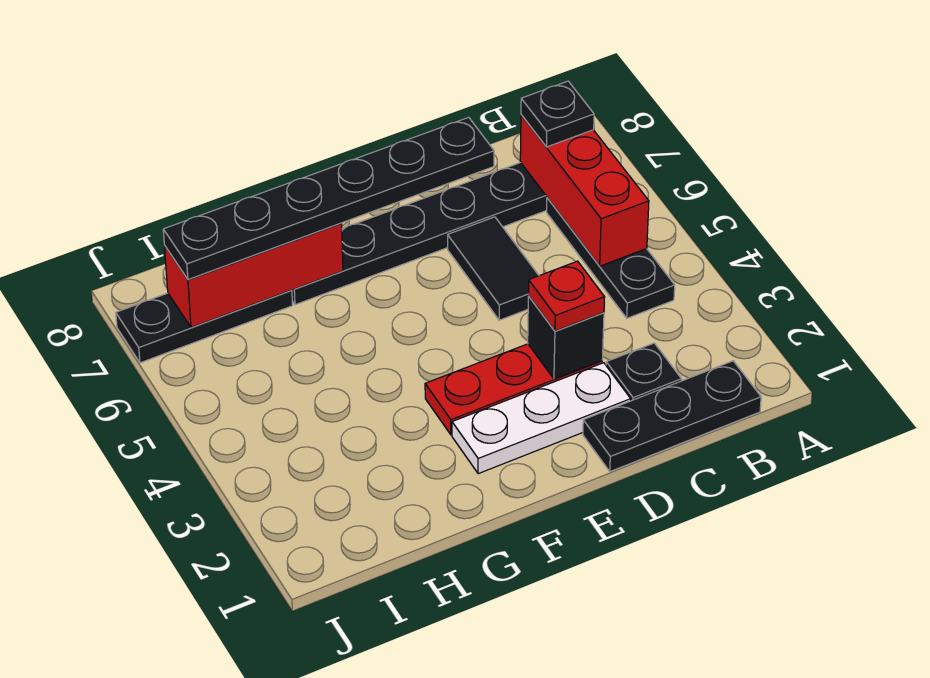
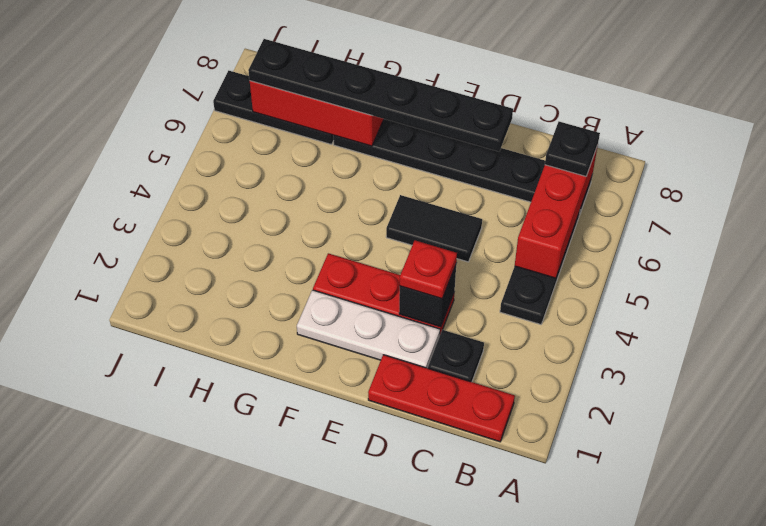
black plate B1:D1 level 1 -> red plate B1:D1 level 1
black tile D5:D6 level 1 -> black tile D5:E5 level 1

